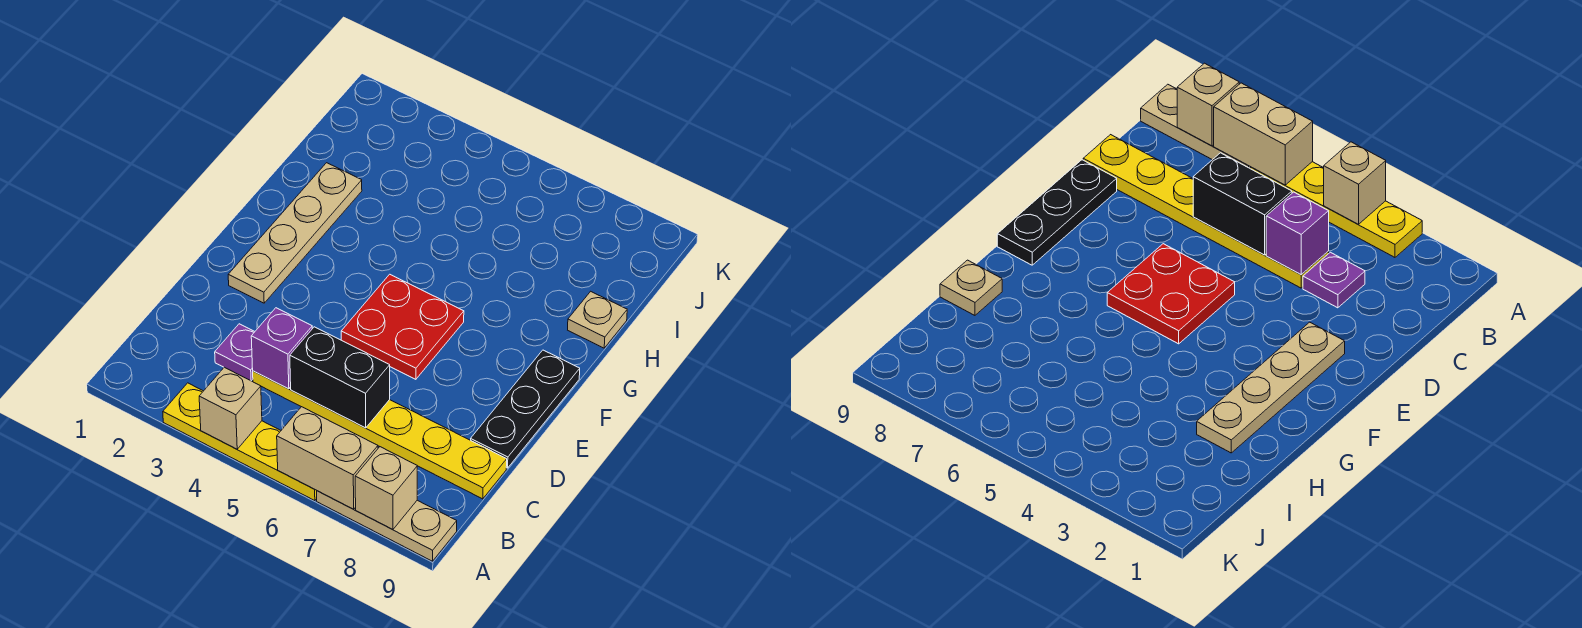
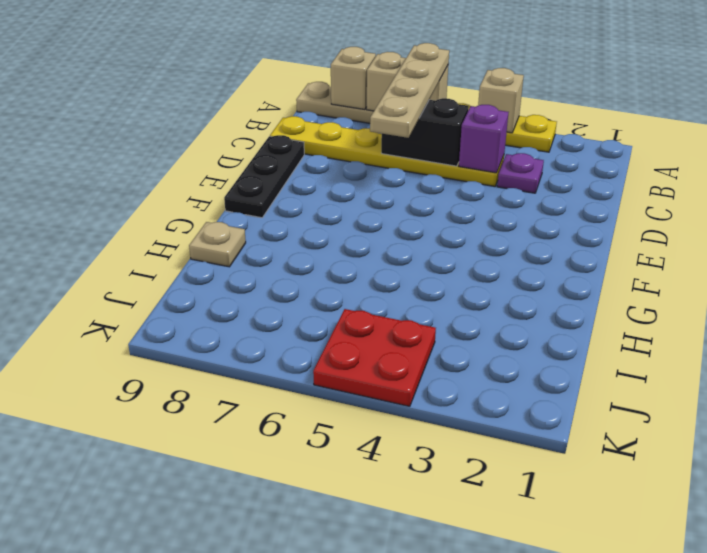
tan plate E2:H2 level 1 -> tan plate A6:D6 level 3
red plate E5:F6 level 1 -> red plate J4:K5 level 1

